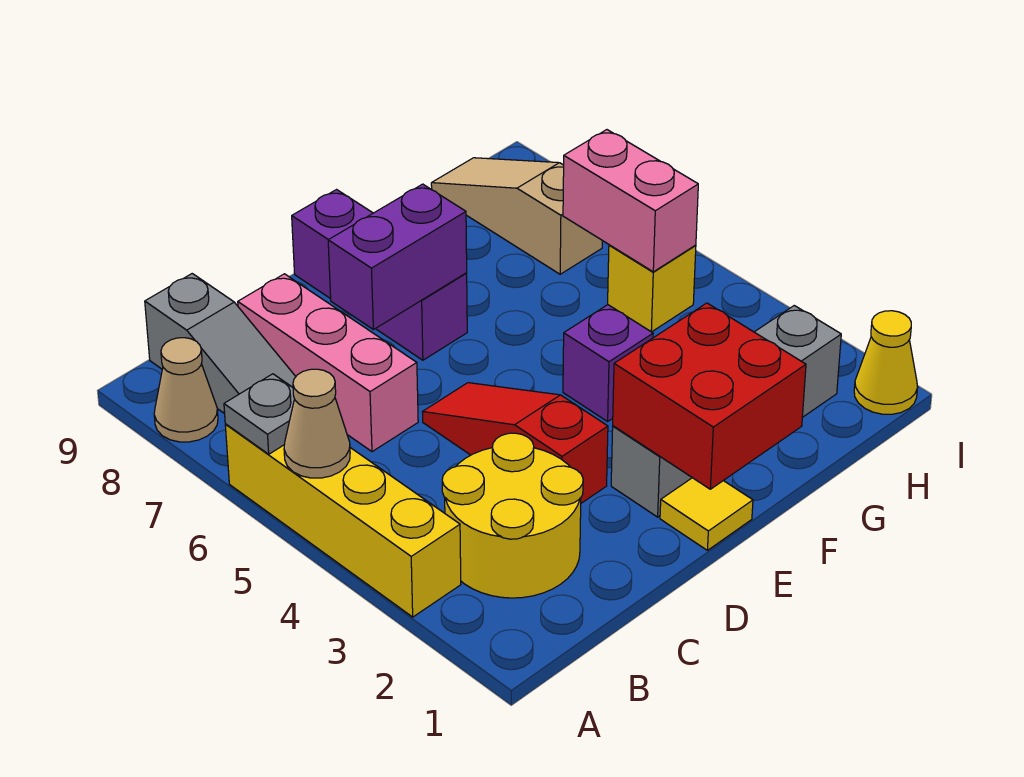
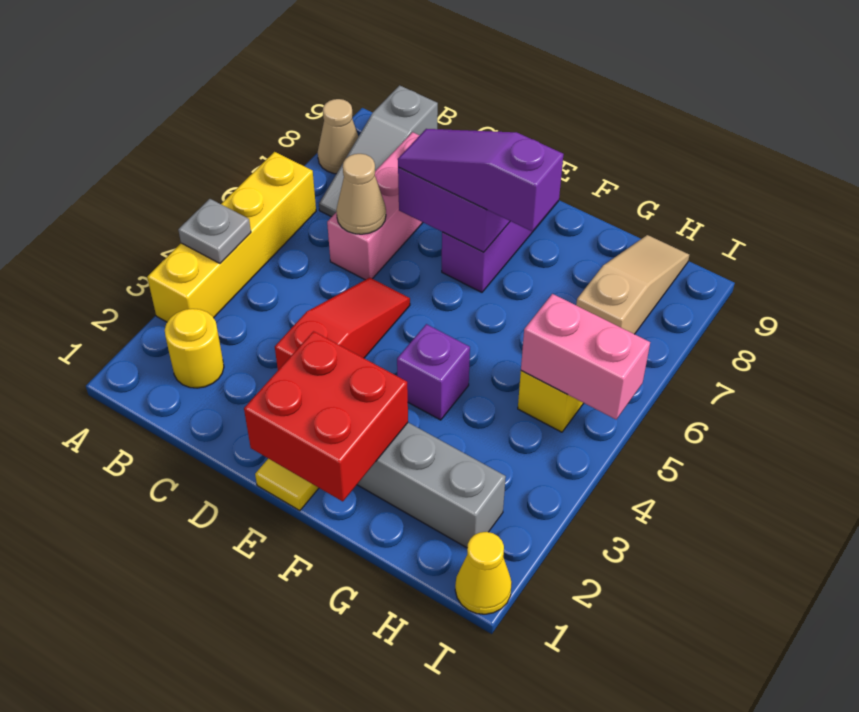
tan cone A5 level 2 -> tan cone C6 level 2
grey plate A6 level 2 -> grey plate A4 level 2
yellow round brick B2:C3 level 1 -> yellow round brick B2 level 1
none -> purple slope D7:F7 level 3 top F
pink brick H5:H6 level 2 -> pink brick H5:I5 level 2

